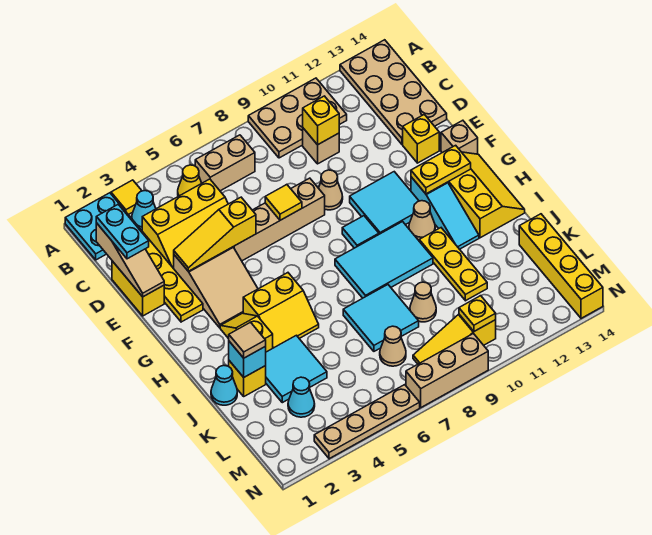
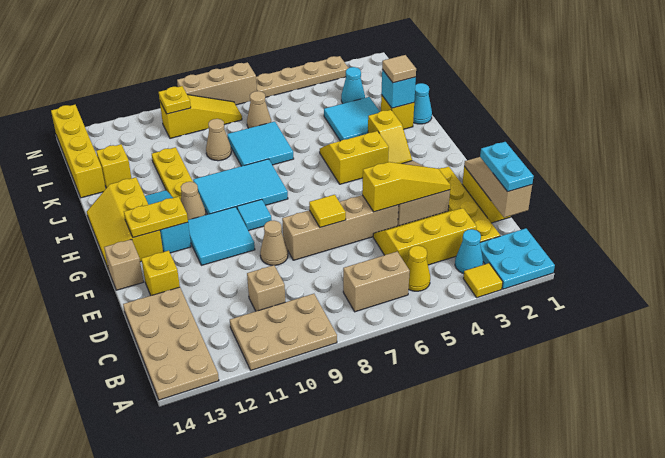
yellow brick C10 level 2 -> yellow brick K13 level 1

